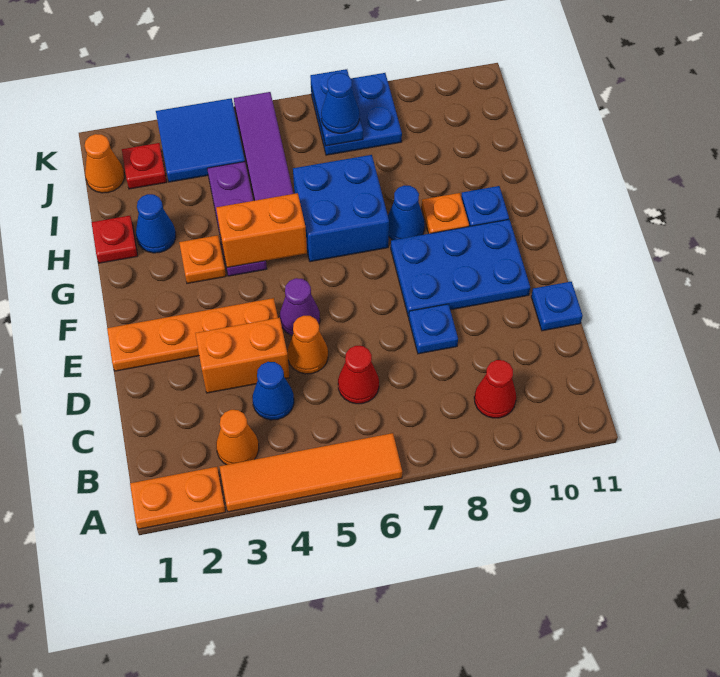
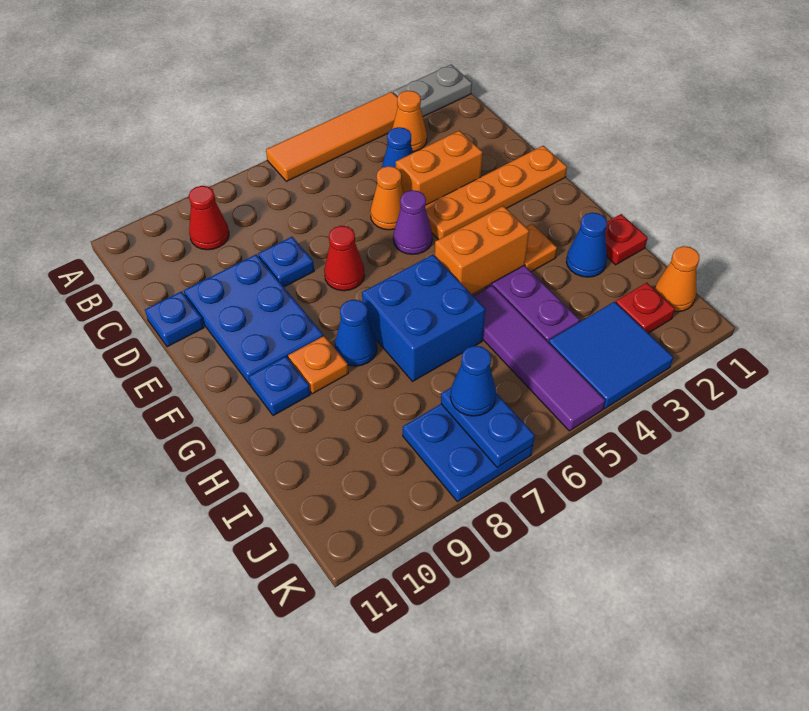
orange plate A1:A2 level 1 -> grey plate A1:A2 level 1
red cone C6 level 1 -> red cone E7 level 1
blue plate E8:F10 level 1 -> blue plate D9:F10 level 1

